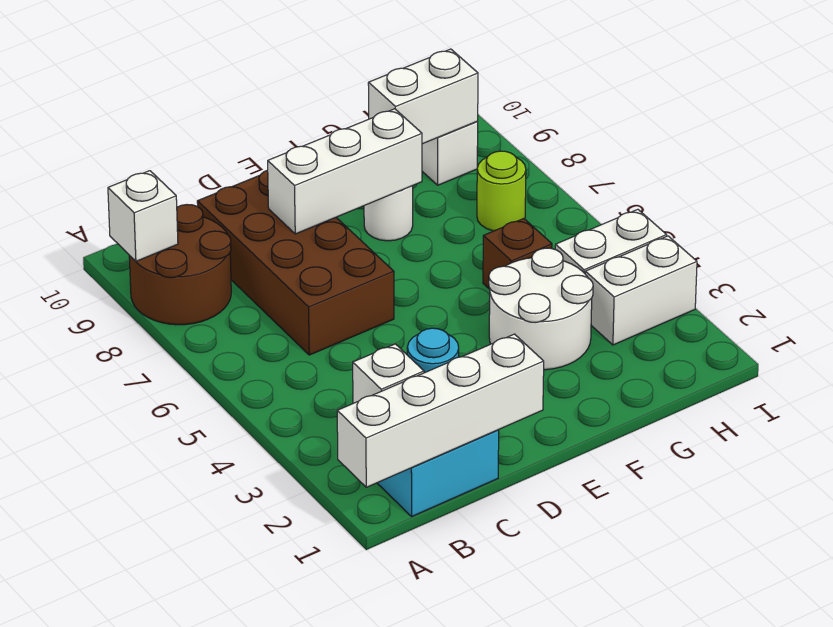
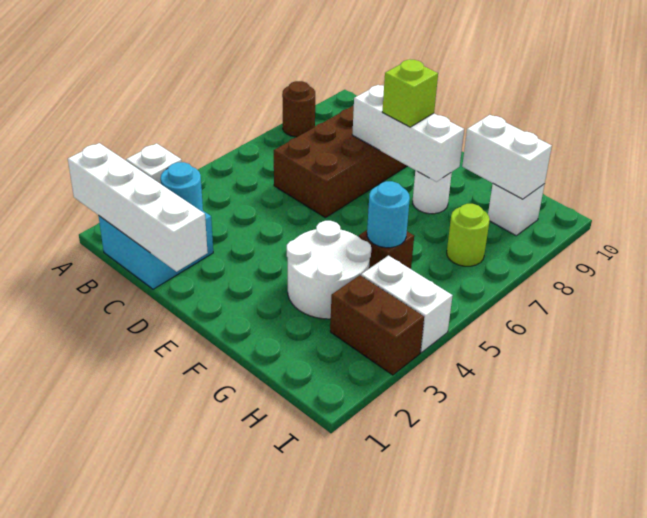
brown round brick A8:B9 level 1 -> brown round brick A8 level 1
white brick A9 level 2 -> none
none -> lime brick E8 level 3
none -> cyan round brick G5 level 2
white brick H3:I3 level 1 -> brown brick H3:I3 level 1

